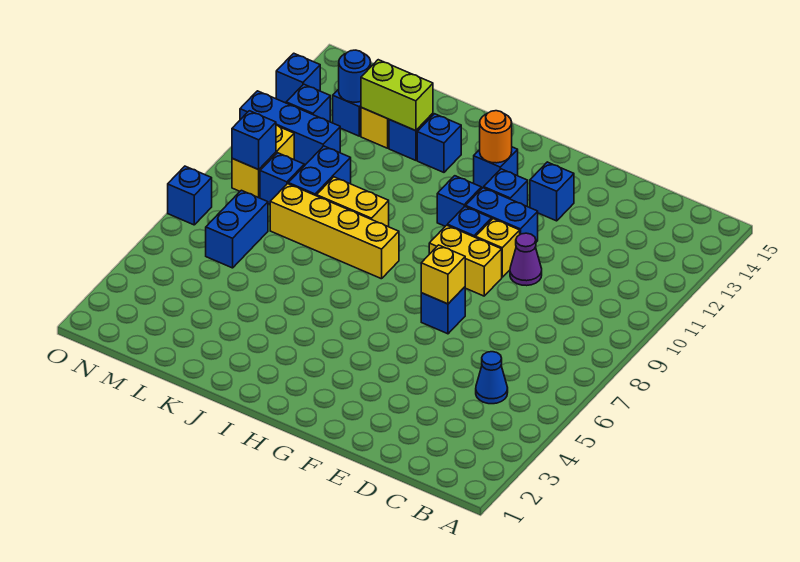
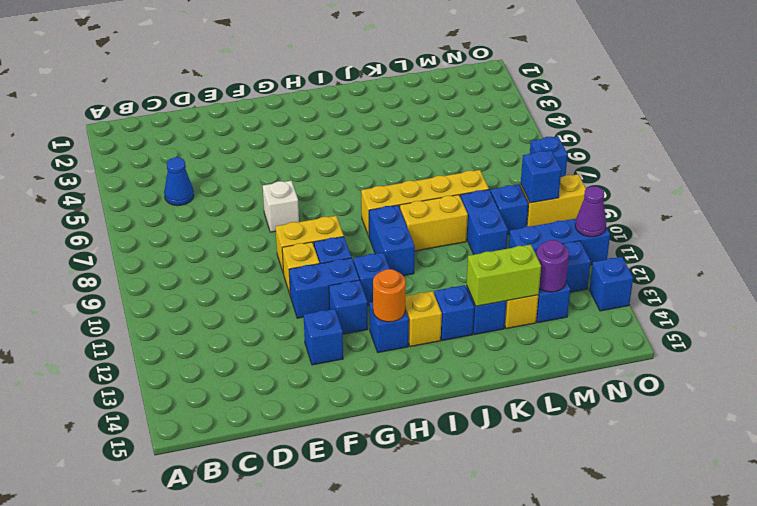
purple cone E10 level 1 -> purple cone O11 level 2
blue brick F7 level 1 -> white brick F7 level 1
yellow brick F7 level 2 -> yellow brick I13 level 1
blue brick M6:M7 level 1 -> blue brick I9:I10 level 1
blue round brick M13 level 2 -> purple round brick M13 level 2
yellow brick N9:N10 level 1 -> yellow brick N9:O9 level 1

